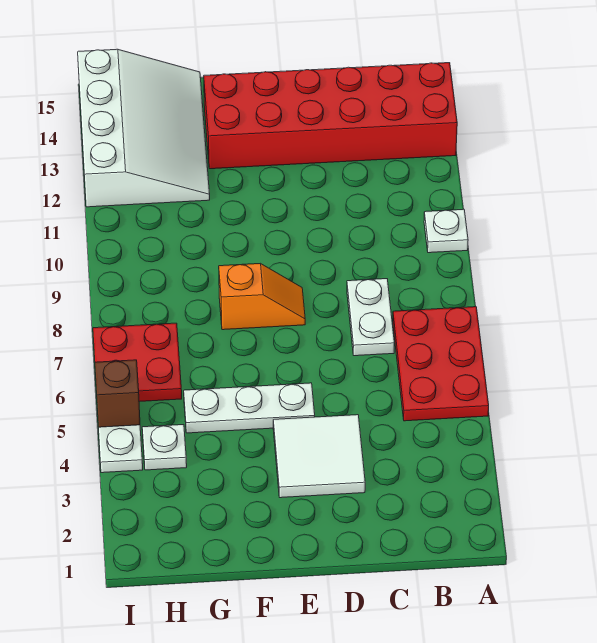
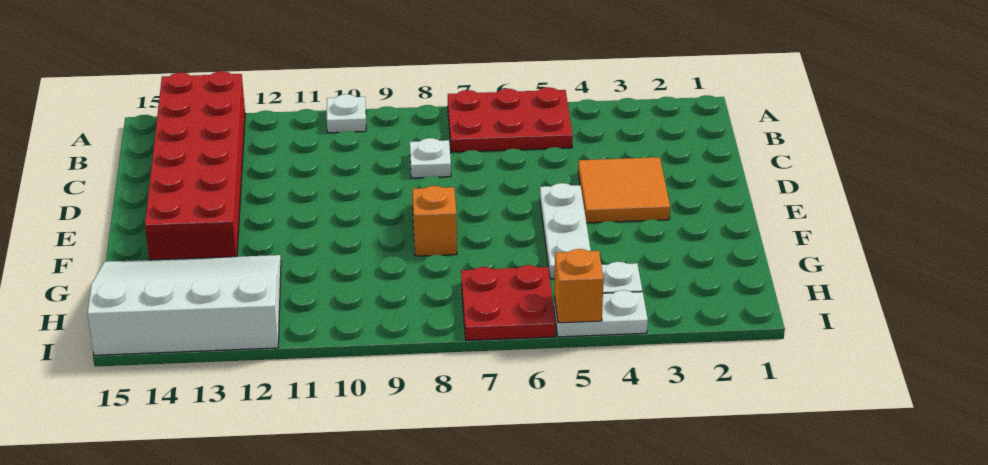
white plate C7:C8 level 1 -> white plate C8 level 1
white tile D3:E4 level 1 -> orange tile D3:E4 level 1
brown brick I5 level 2 -> orange brick I5 level 2

